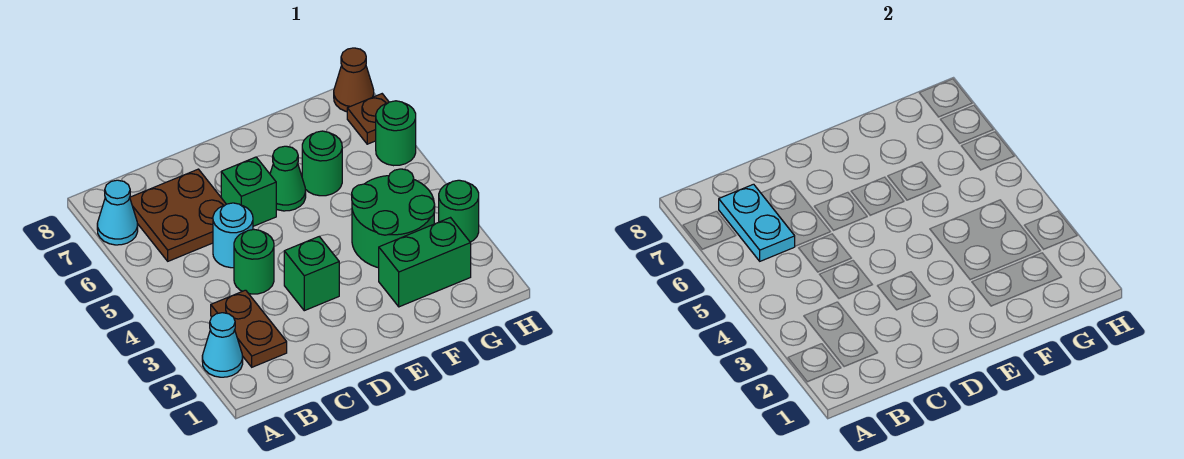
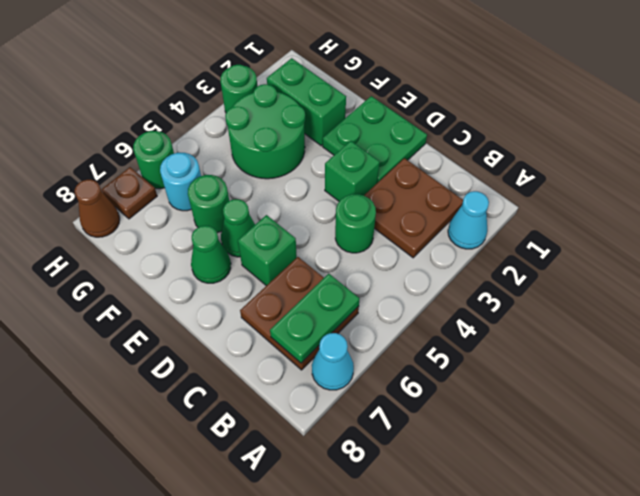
brown plate B2:B3 level 1 -> brown plate B2:C3 level 1
cyan plate B6:B7 level 2 -> green plate B6:B7 level 2
cyan round brick C5 level 1 -> cyan round brick G6 level 1
none -> green plate D1:E2 level 1
none -> green cone E7 level 1

